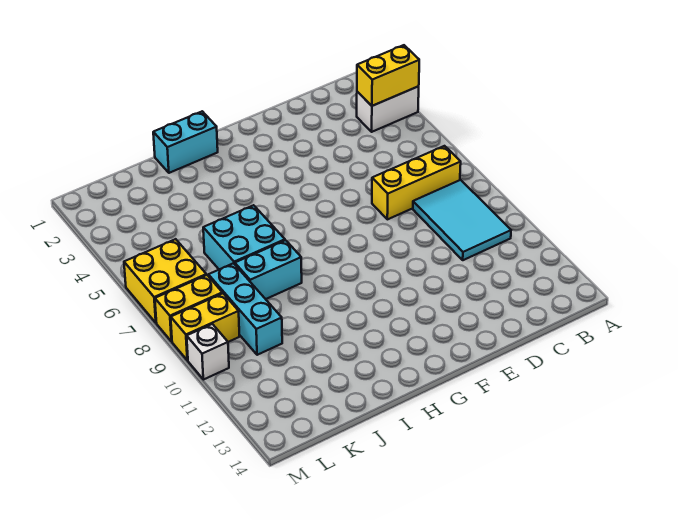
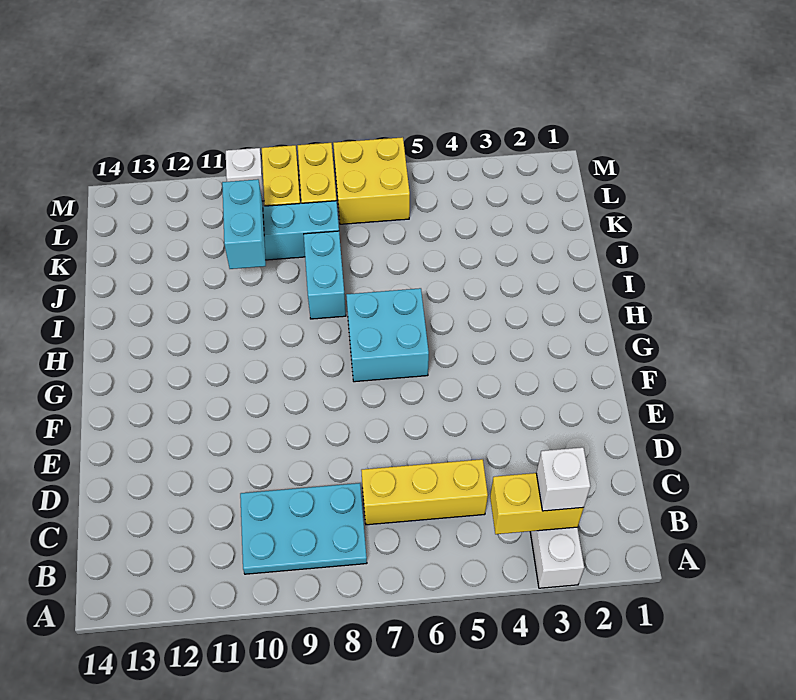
yellow brick A3:B3 level 2 -> yellow brick B3:B4 level 2
none -> white brick B3 level 3
yellow brick B7:D7 level 1 -> yellow brick C5:C7 level 1
cyan tile B8:C10 level 1 -> cyan plate B8:C10 level 1
cyan brick H1:I1 level 1 -> cyan brick J10:K10 level 2
cyan brick I6:J7 level 1 -> cyan brick G6:H7 level 1

